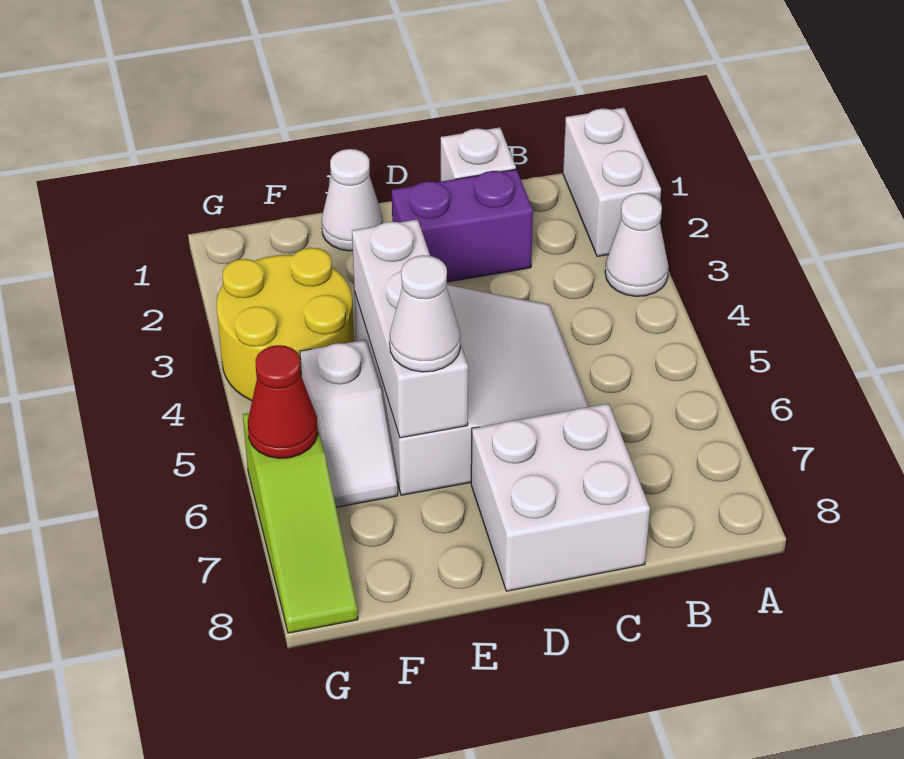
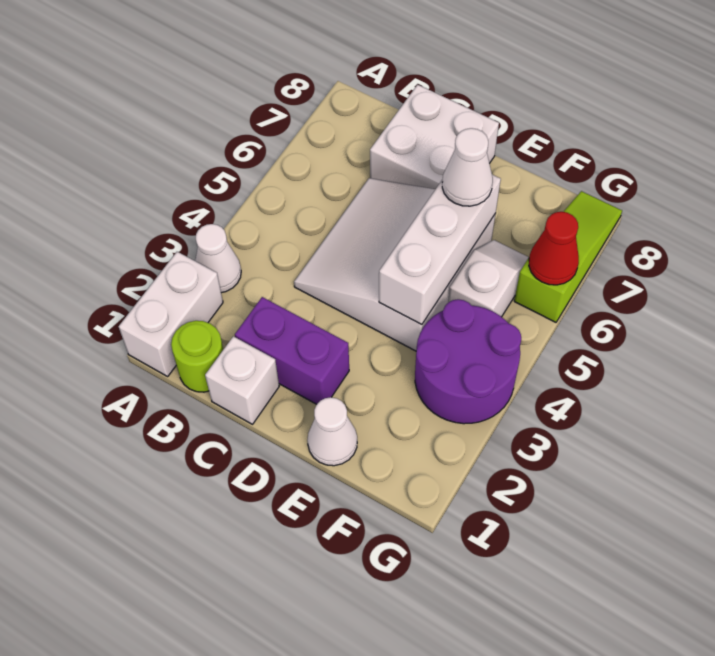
none -> lime round brick B1 level 1
yellow round brick F3:G4 level 1 -> purple round brick F3:G4 level 1

